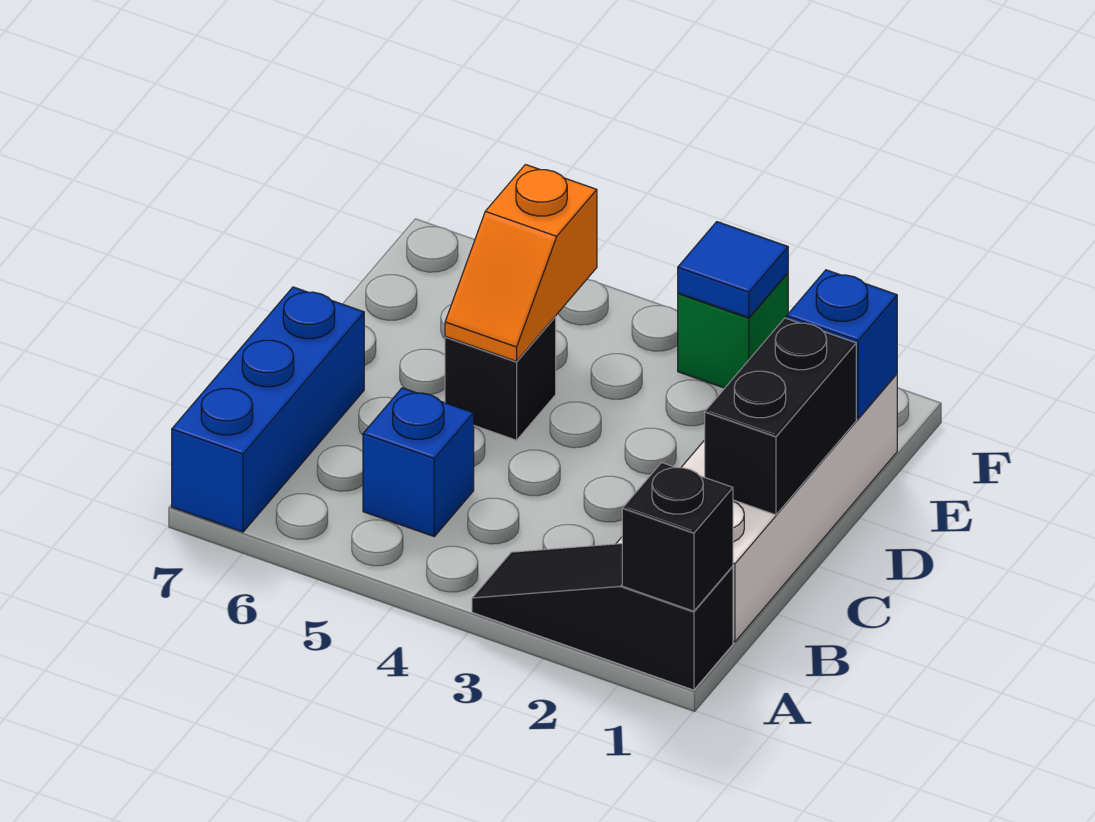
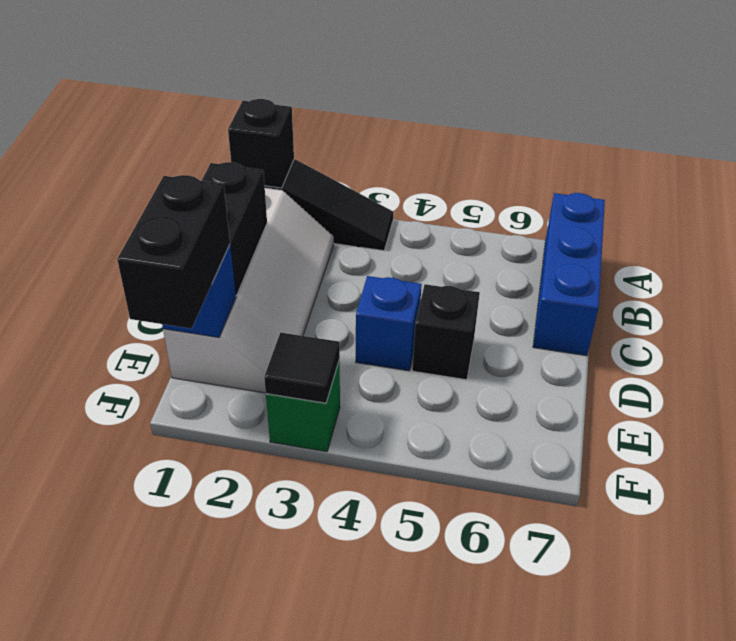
blue brick B5 level 1 -> blue brick D4 level 1
orange slope D5:E5 level 2 top E -> none
none -> black brick E1:F1 level 3
blue tile F3 level 2 -> black tile F3 level 2

